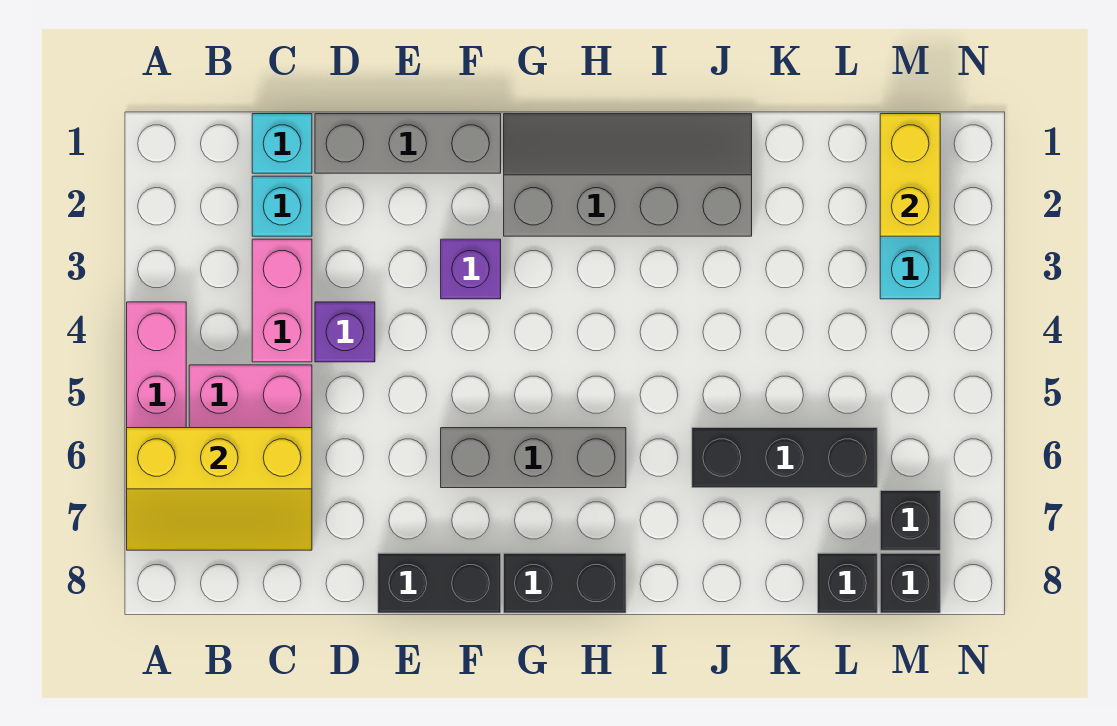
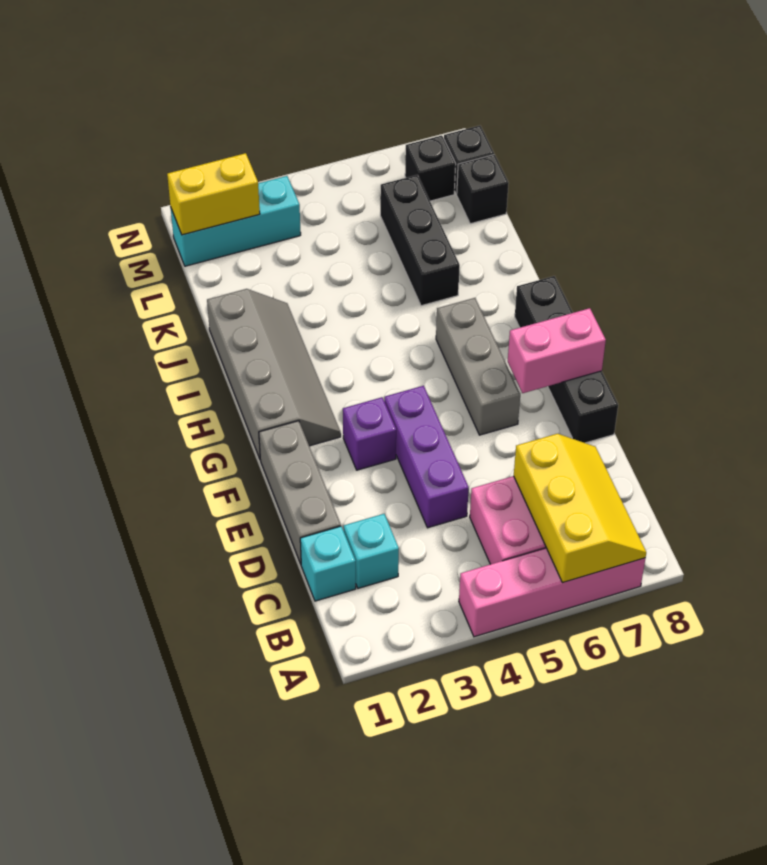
pink brick C3:C4 level 1 -> pink brick F7:F8 level 2
purple brick D4 level 1 -> purple brick D4:F4 level 1
grey slope G1:J2 level 1 top 2 -> grey slope G1:J2 level 1 top 1

